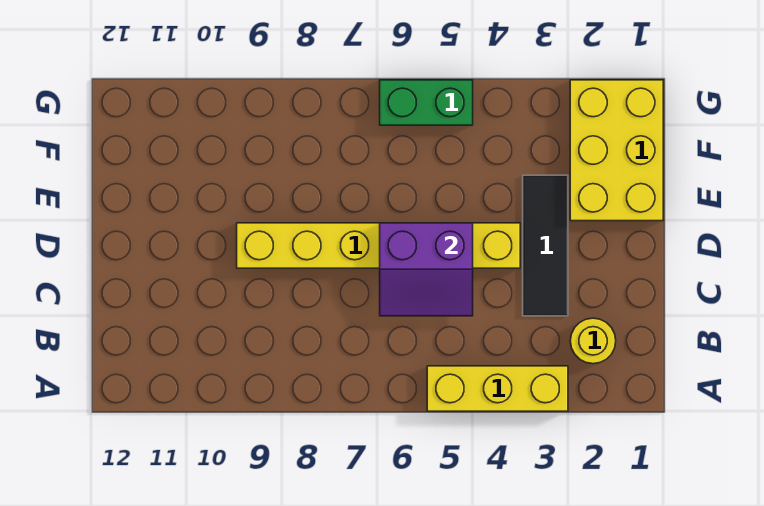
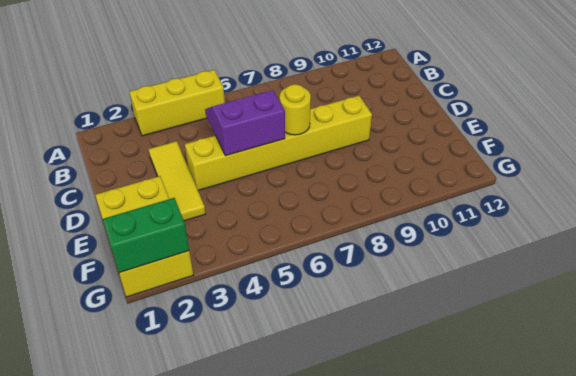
yellow round brick B2 level 1 -> yellow round brick D7 level 2
black tile C3:E3 level 1 -> yellow tile C3:E3 level 1
green brick G5:G6 level 1 -> green brick G1:G2 level 2

